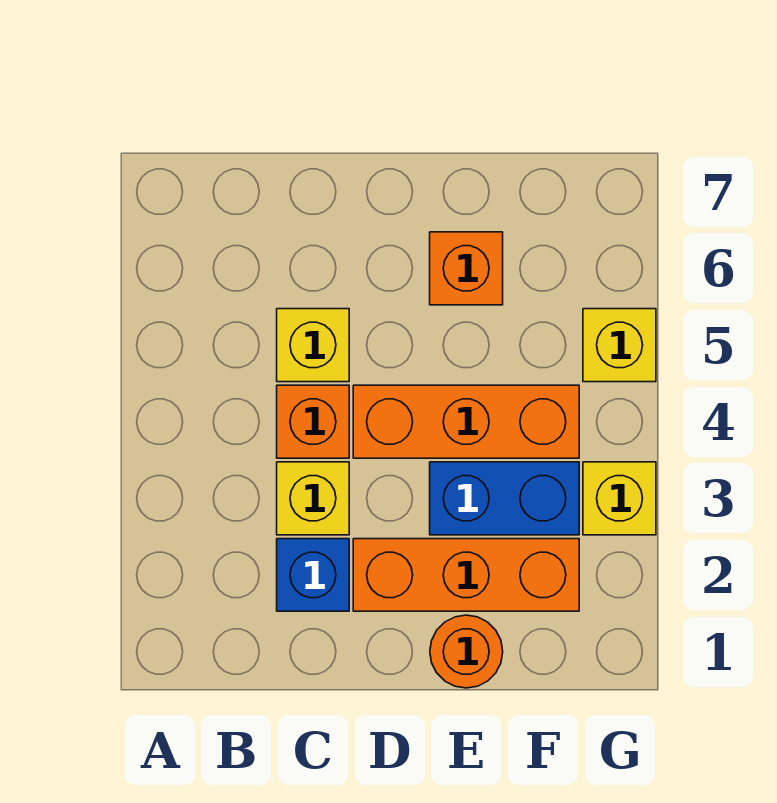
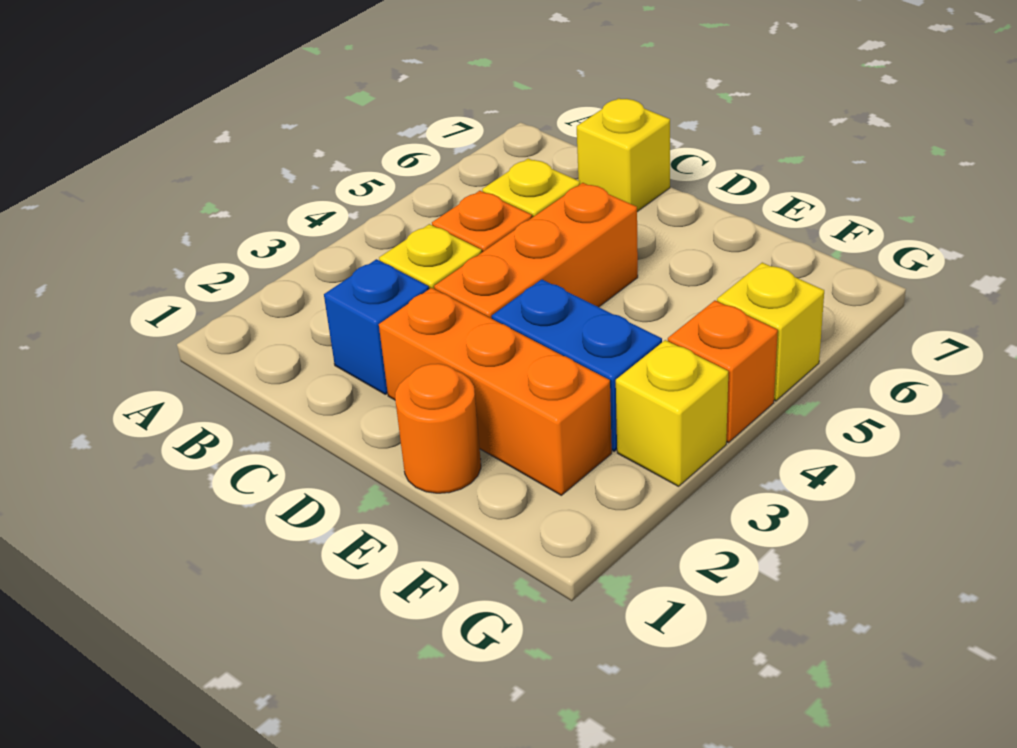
none -> yellow brick C7 level 1
orange brick D4:F4 level 1 -> orange brick D3:D5 level 1
orange brick E6 level 1 -> orange brick G4 level 1

